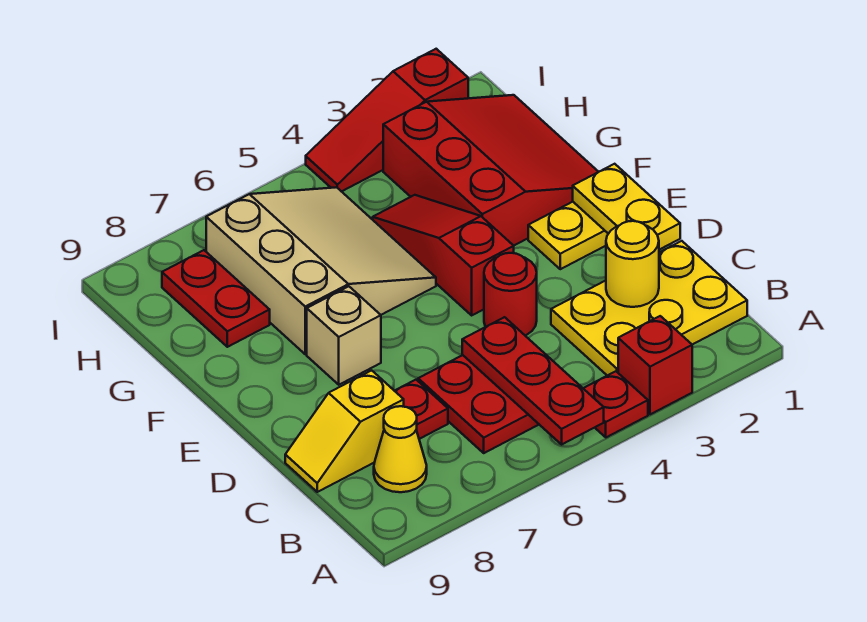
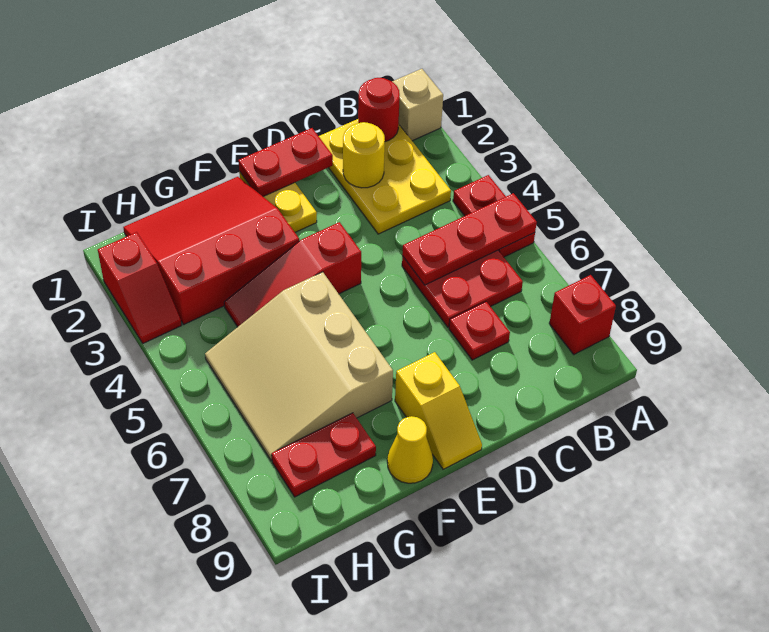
red brick A3 level 1 -> red brick A8 level 1
red plate A4 level 1 -> red plate A4:A5 level 1
yellow cone B8 level 1 -> yellow cone F9 level 1
yellow slope C8:C9 level 1 top 8 -> yellow slope E8:E9 level 1 top 8
yellow plate D1:E1 level 2 -> red plate D1:E1 level 2
red round brick D4 level 1 -> red round brick B1 level 2
tan brick E7 level 1 -> tan brick A1 level 1
tan slope F5:H7 level 1 top 7 -> tan slope F5:H7 level 1 top F
red slope I2:I4 level 1 top 2 -> red slope I2:I3 level 1 top 2

